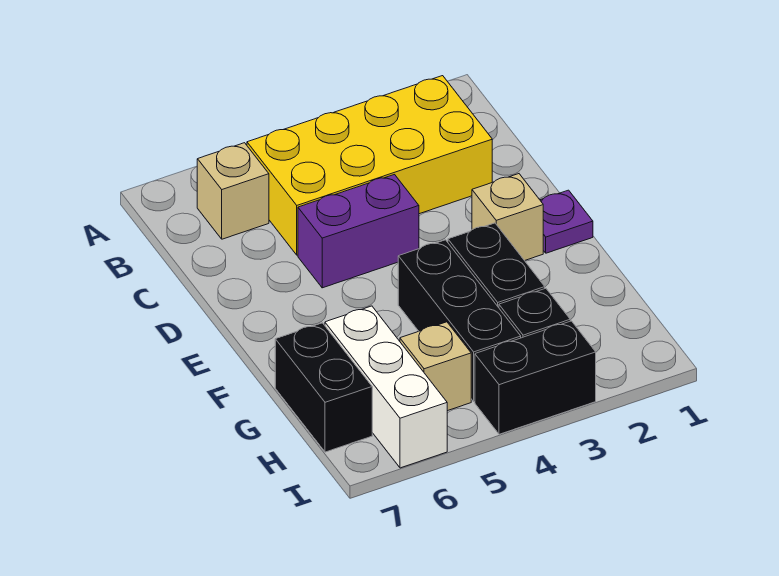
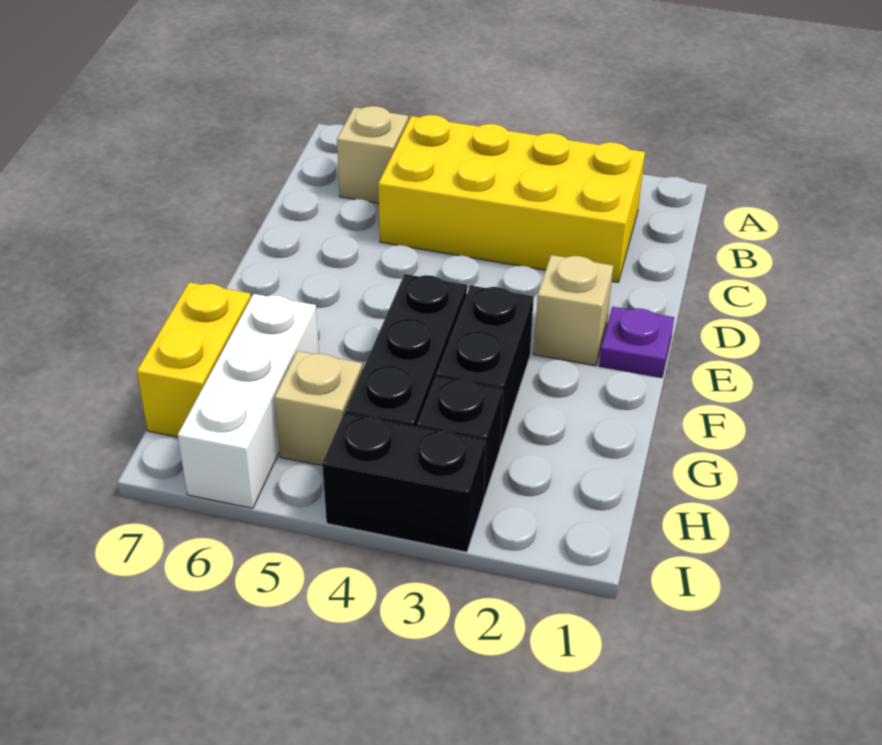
purple brick D4:D5 level 1 -> none
black brick G7:H7 level 1 -> yellow brick G7:H7 level 1

